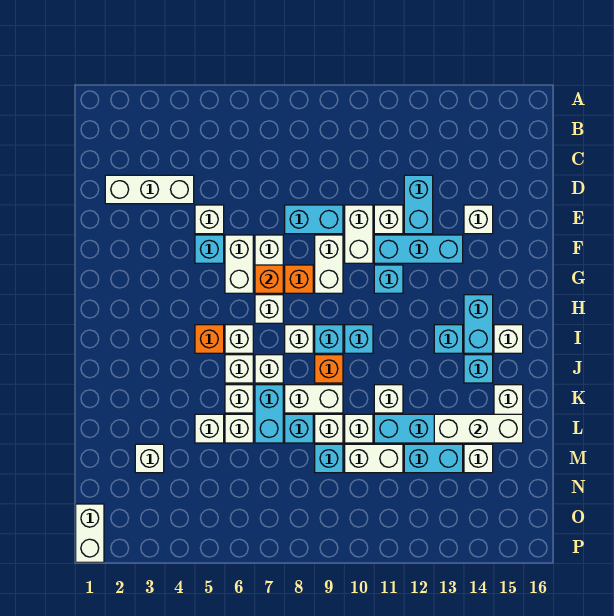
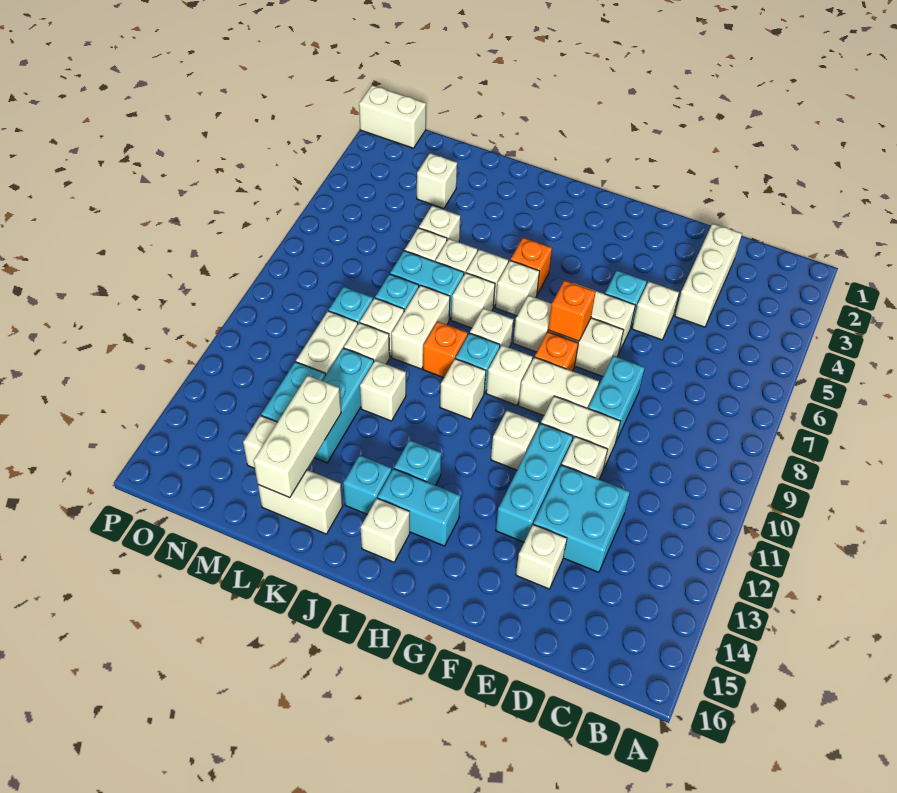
cyan brick D12:E12 level 1 -> cyan brick D12:E13 level 1
cyan brick G11 level 1 -> white brick G11 level 1
none -> white brick H9 level 1
cyan brick I10 level 1 -> white brick I10 level 1

